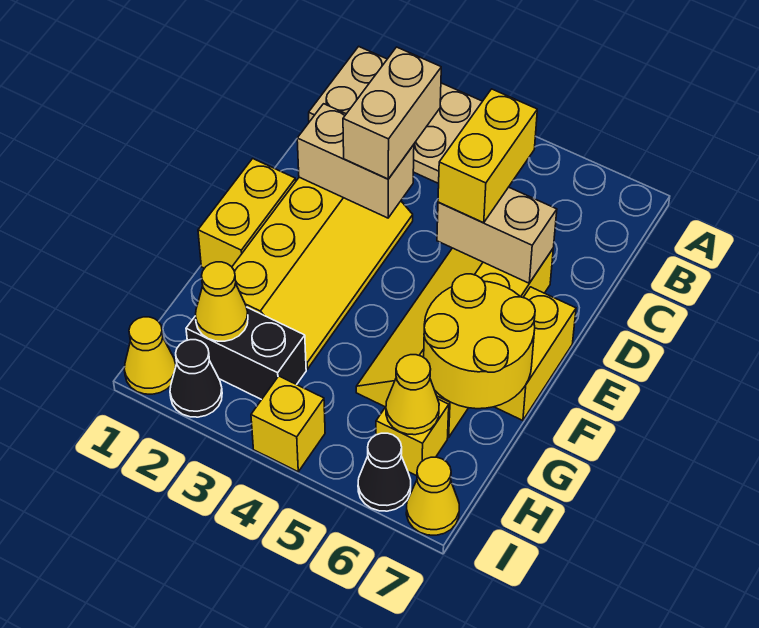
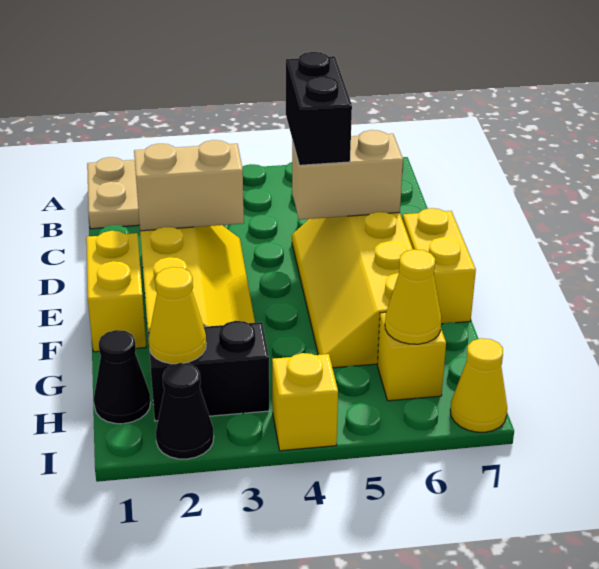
tan brick C3:D3 level 3 -> none
yellow brick C5:D5 level 3 -> black brick C5:D5 level 3
yellow round brick F6:G7 level 2 -> none
yellow cone I1 level 1 -> none
black cone I6 level 1 -> black cone H1 level 1

